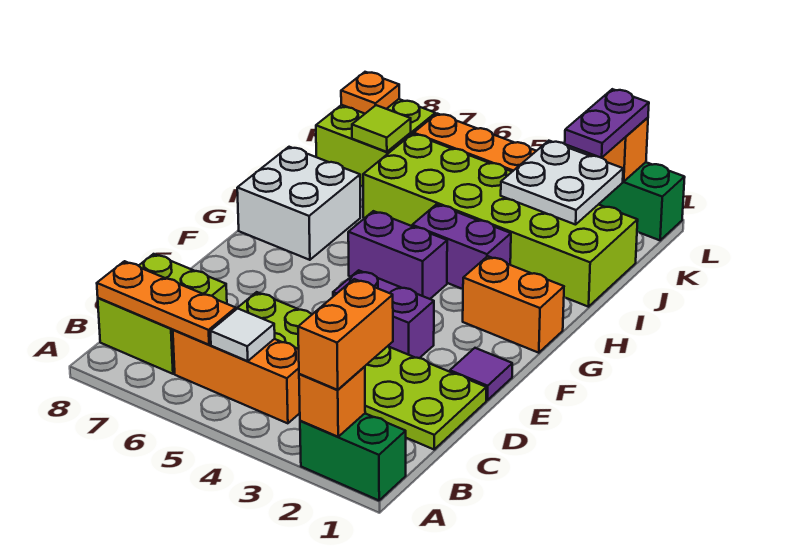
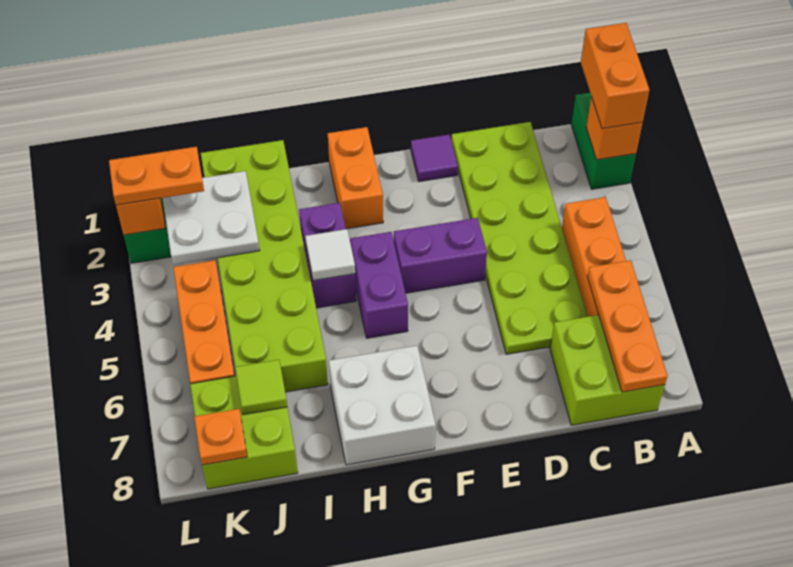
orange brick A2:B2 level 3 -> orange brick A1:A2 level 3
white tile B5 level 2 -> white tile H4 level 2
purple brick E3:E4 level 1 -> purple brick E4:F4 level 1
purple plate K2:L2 level 3 -> orange plate K2:L2 level 3

